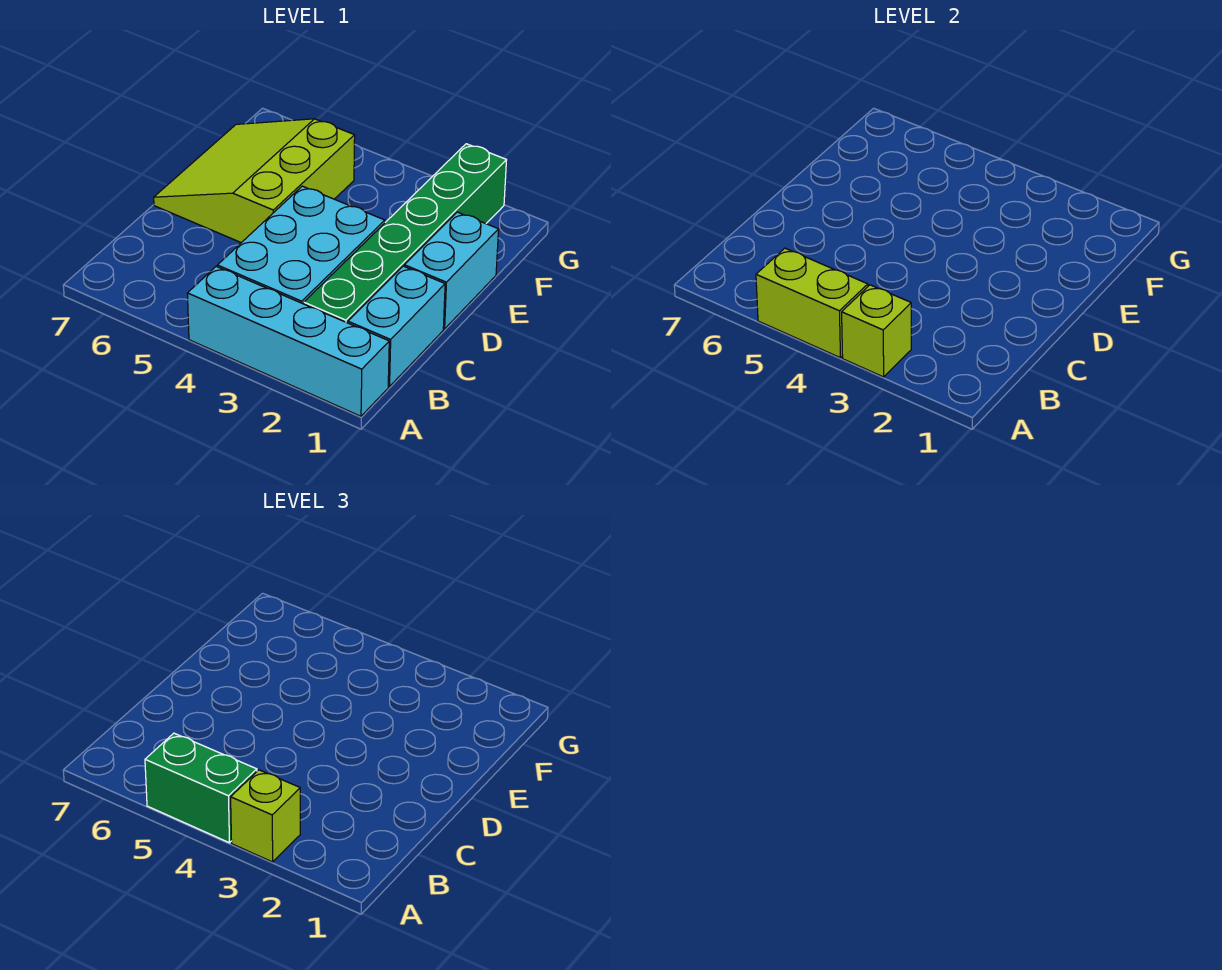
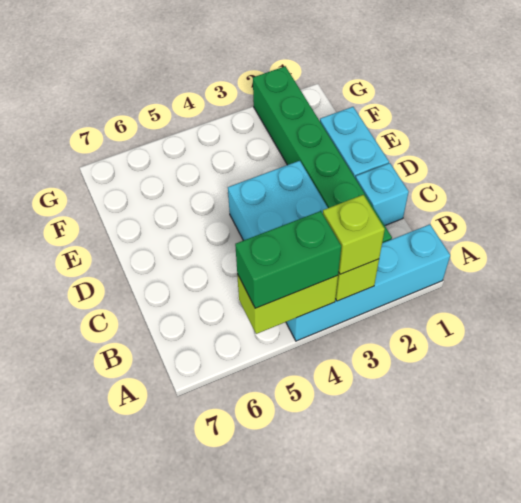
cyan brick B1:C1 level 1 -> cyan brick C1 level 1
lime slope D5:F7 level 1 top 5 -> none

